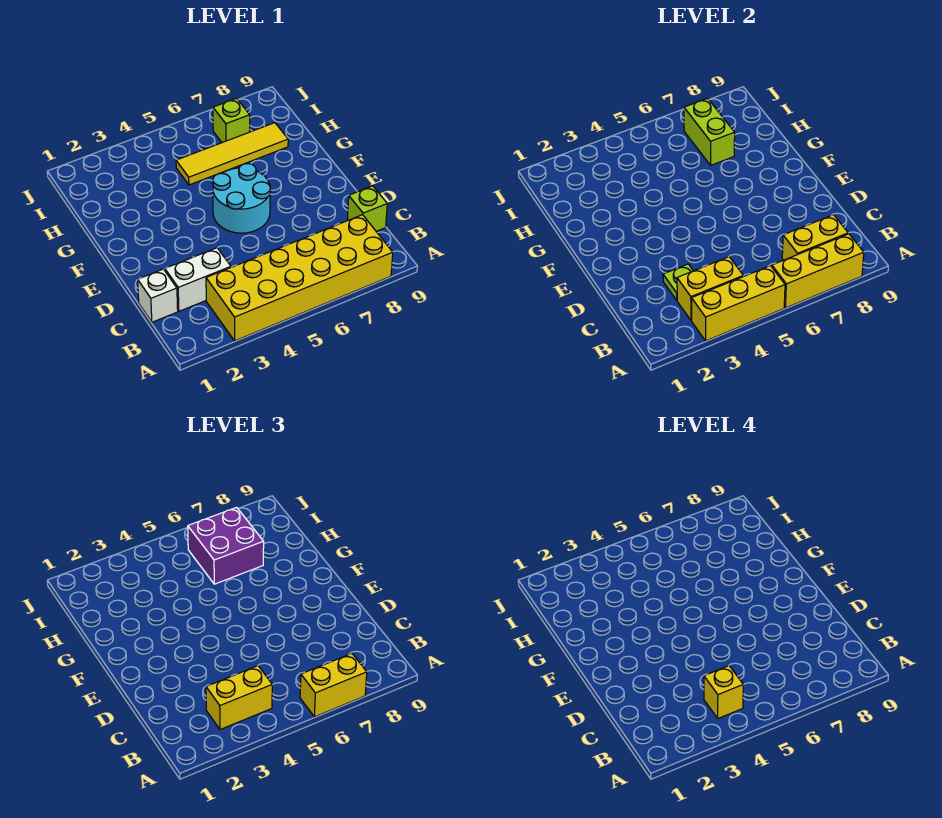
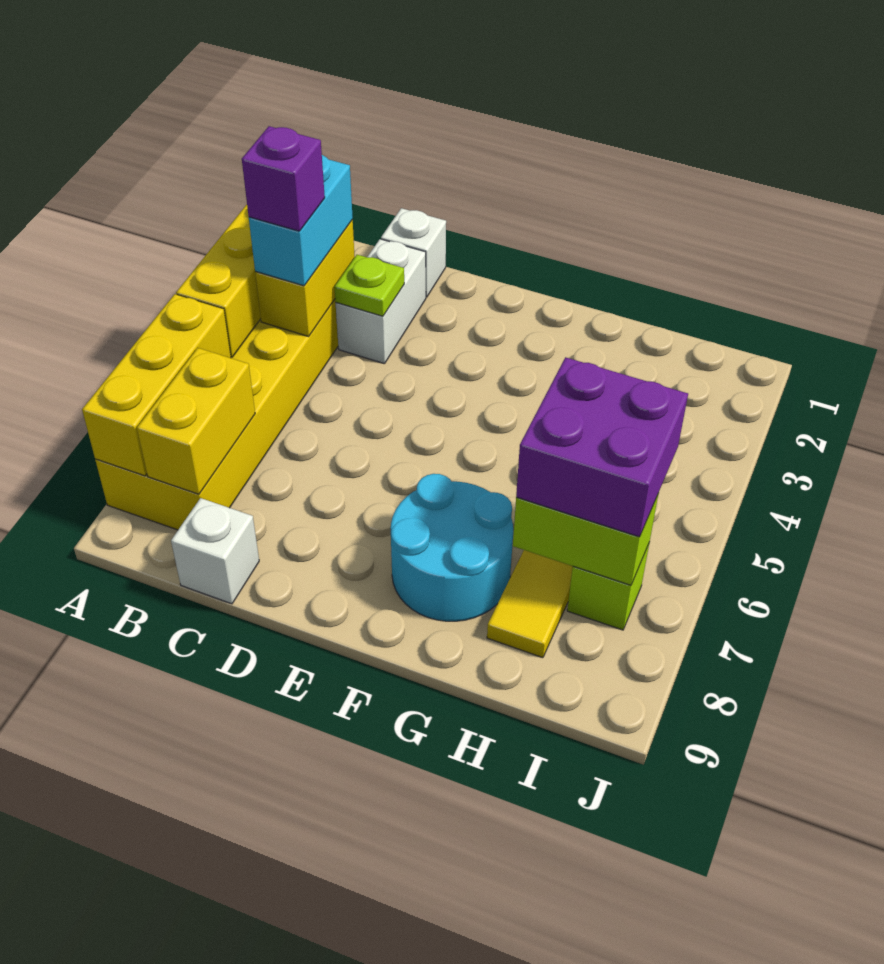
yellow brick A6:A7 level 3 -> none
yellow brick B3:B4 level 3 -> cyan brick B3:B4 level 3
yellow brick B4 level 4 -> purple brick B4 level 4
lime brick C9 level 1 -> white brick C9 level 1
cyan round brick E5:F6 level 1 -> cyan round brick F7:G8 level 1

